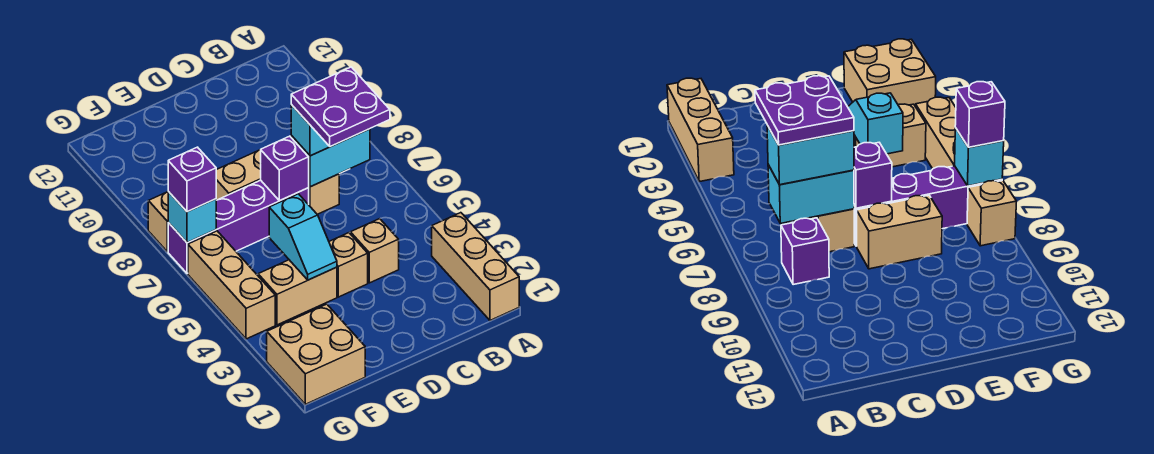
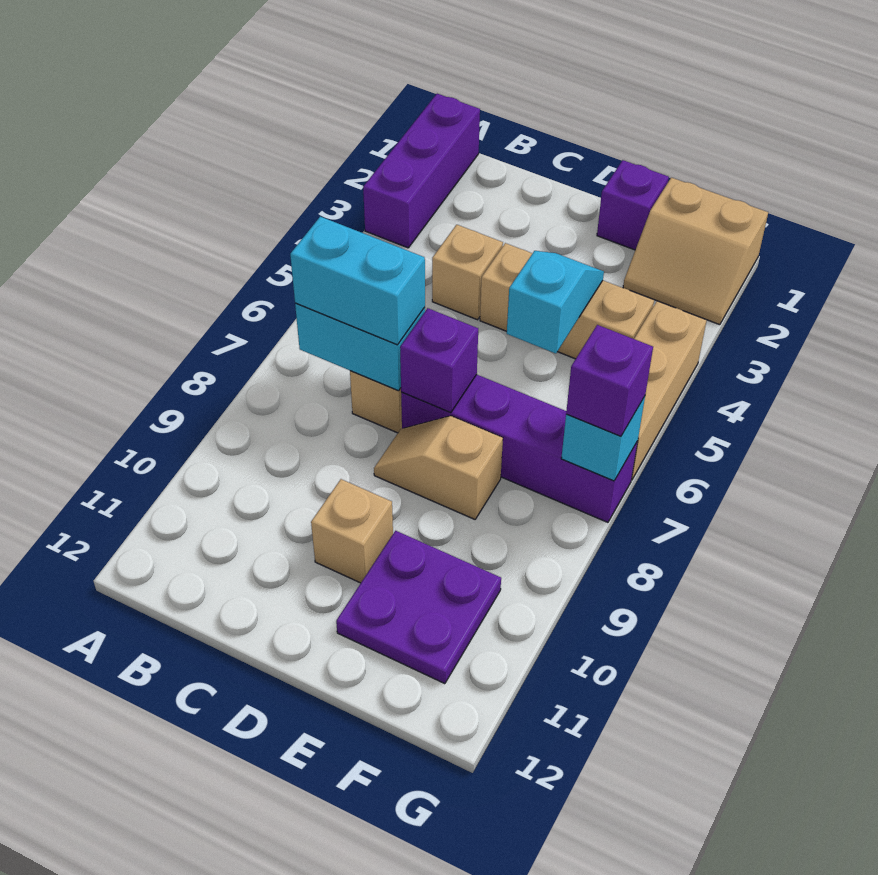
tan brick A1:A3 level 1 -> purple brick A1:A3 level 1
purple plate B6:C7 level 4 -> purple plate E10:F11 level 1
purple brick B8 level 1 -> purple brick E1 level 1
tan brick D8:E8 level 1 -> tan slope D8:E8 level 1 top E
tan brick F1:G2 level 1 -> tan slope F1:G2 level 1 top 1
tan brick G8 level 1 -> tan brick D10 level 1

